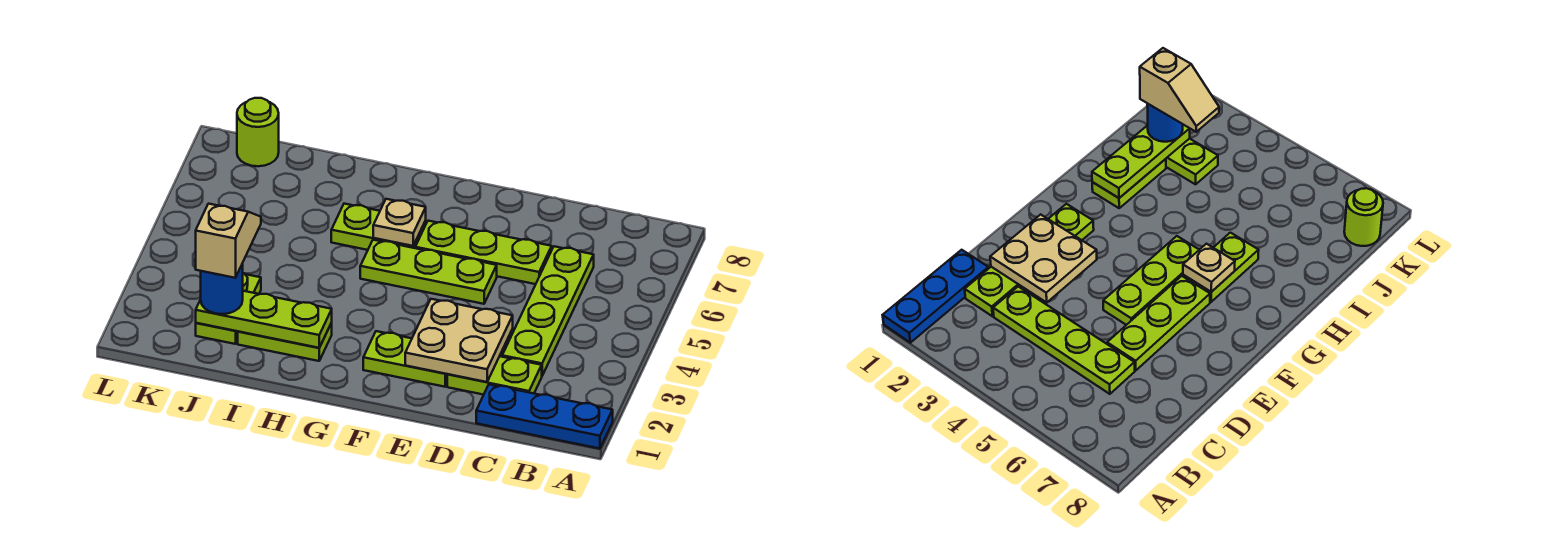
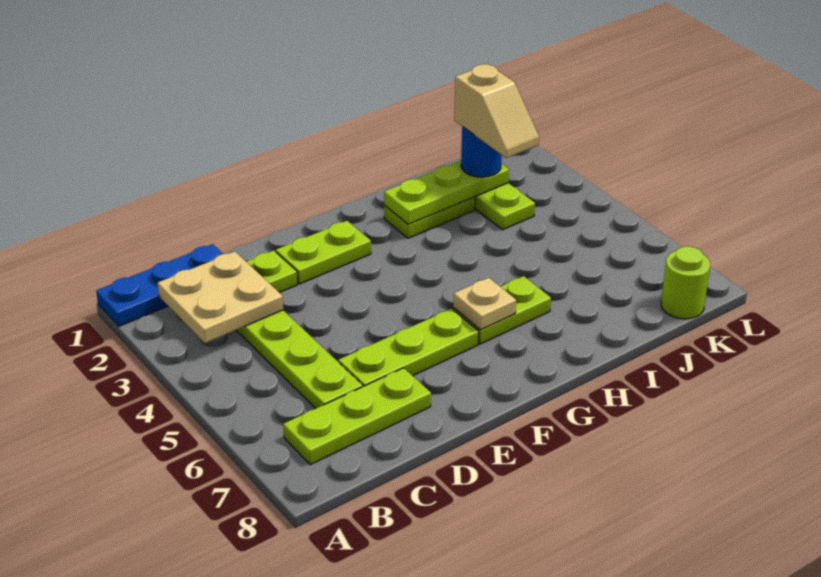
tan plate D2:E3 level 2 -> tan plate B2:C3 level 2
lime plate E5:G5 level 1 -> lime plate B7:D7 level 1

